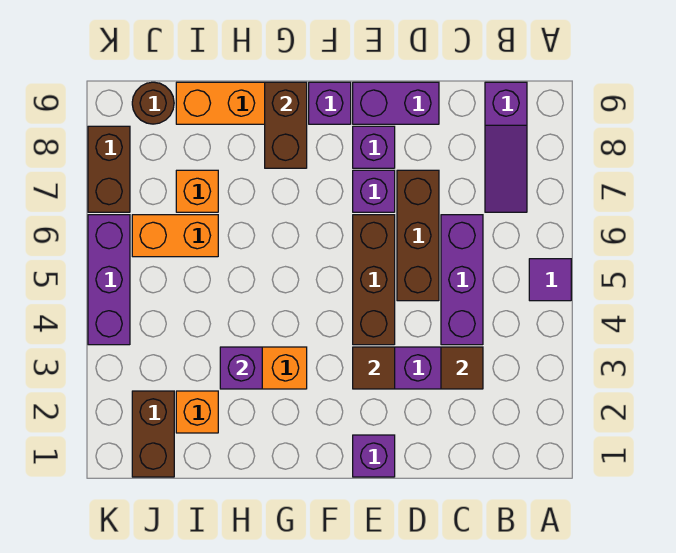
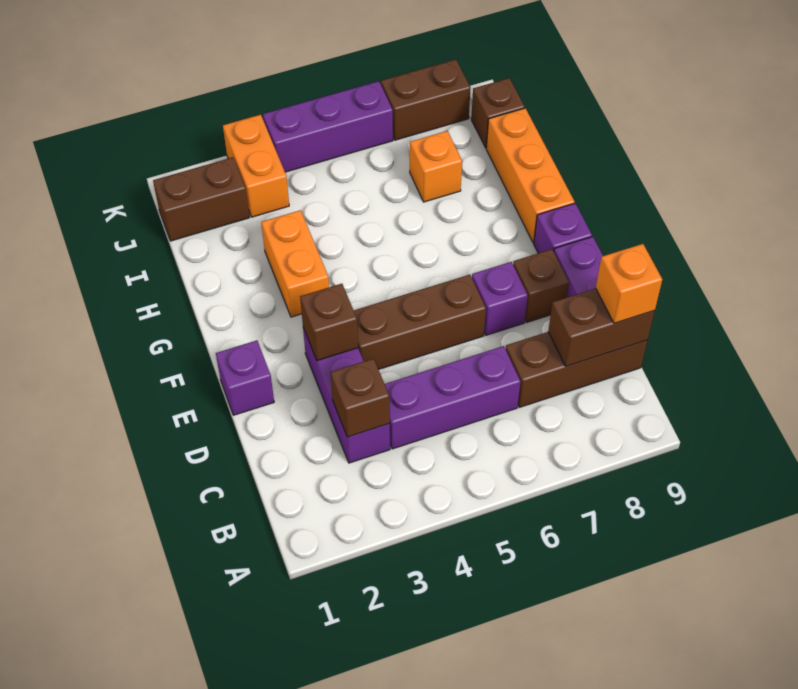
purple tile A5 level 1 -> none
purple slope B7:B9 level 1 top 9 -> none
brown tile C3 level 2 -> brown brick C3 level 2
brown brick D5:D7 level 1 -> brown brick C7:C9 level 1
brown tile E3 level 2 -> brown brick E3 level 2
purple brick E8 level 1 -> brown brick E8 level 1
brown brick G8:G9 level 2 -> brown brick C8:C9 level 2
purple brick H3 level 2 -> none
orange brick I2 level 1 -> orange brick C9 level 3
orange brick I6:J6 level 1 -> orange brick J3:K3 level 1
brown round brick J9 level 1 -> brown brick J9 level 1

